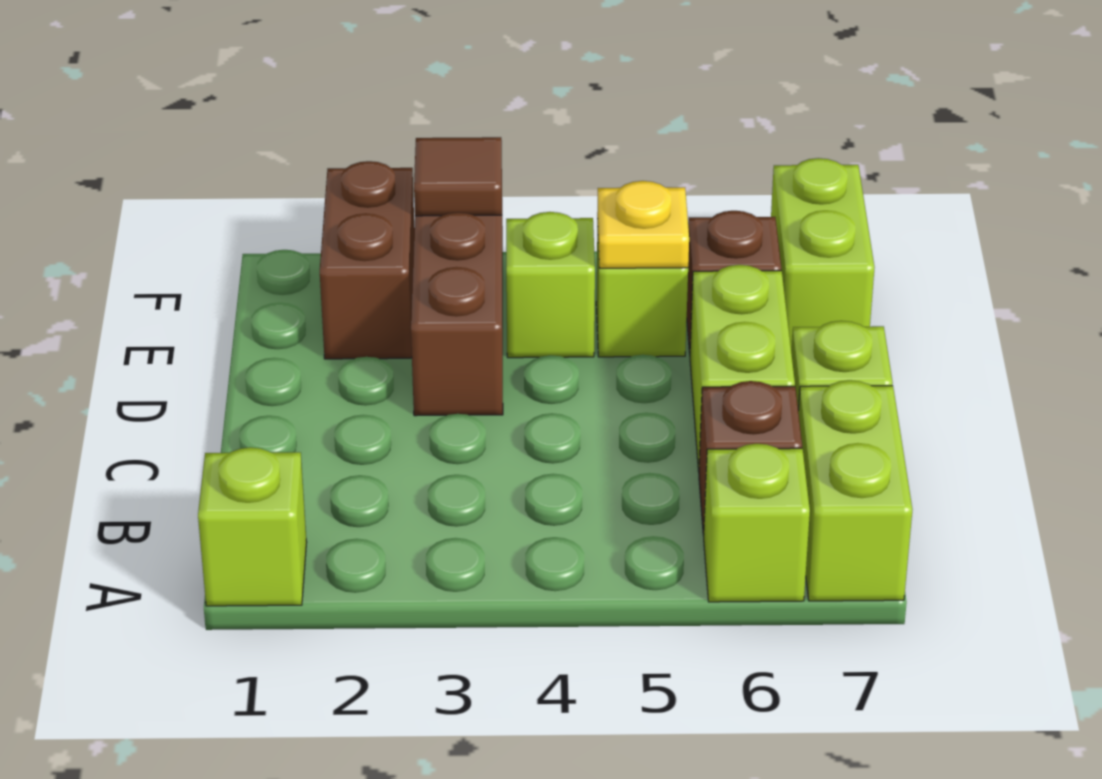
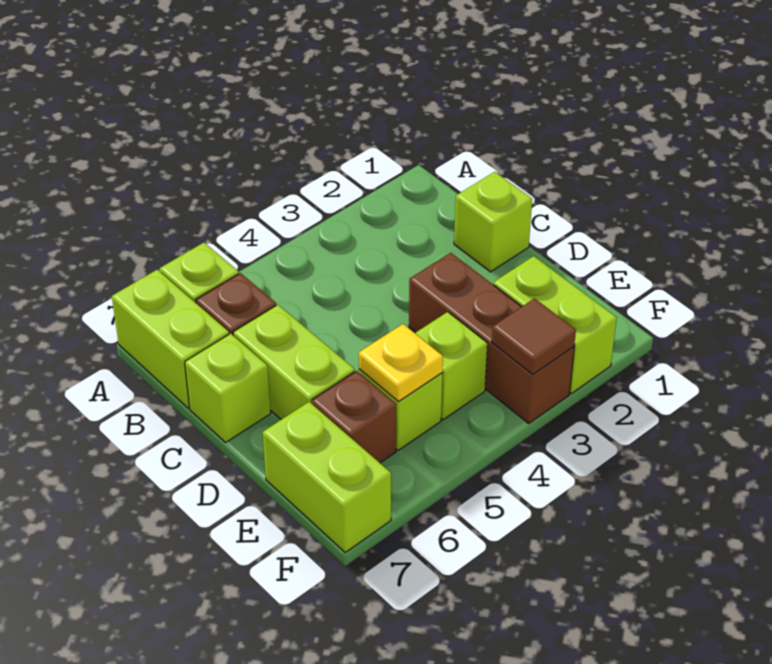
lime brick A1 level 1 -> lime brick C1 level 1
brown brick E2:F2 level 1 -> lime brick E2:F2 level 1

